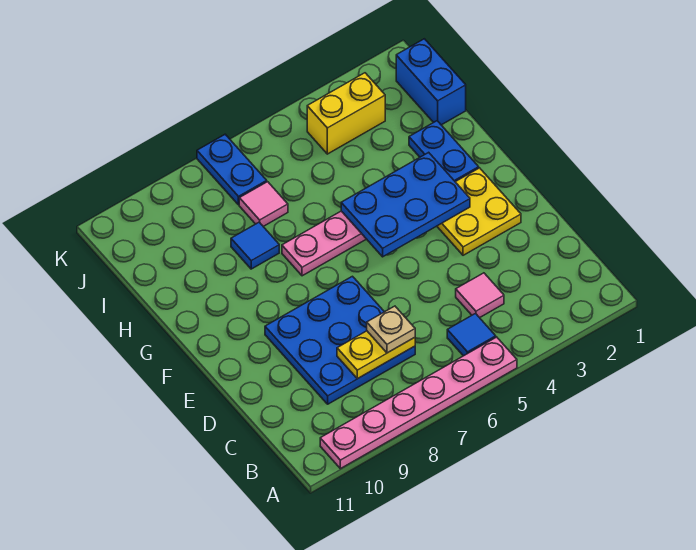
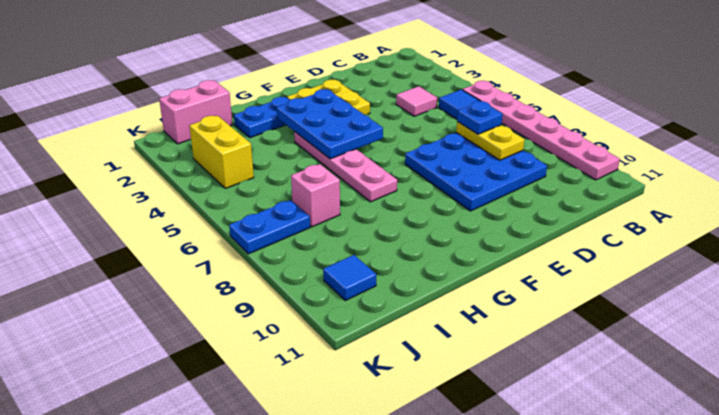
tan plate C7 level 3 -> blue plate C7 level 3
blue tile H8 level 1 -> blue tile J10 level 1
blue brick I1:J1 level 1 -> pink brick I1:J1 level 1
pink tile I7 level 1 -> pink brick I7 level 1

